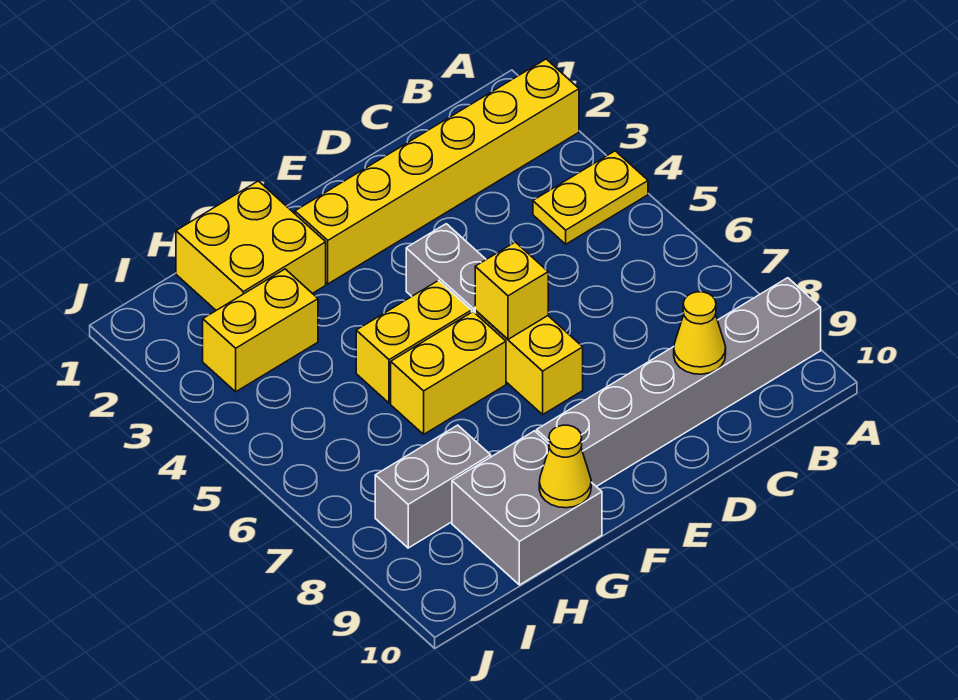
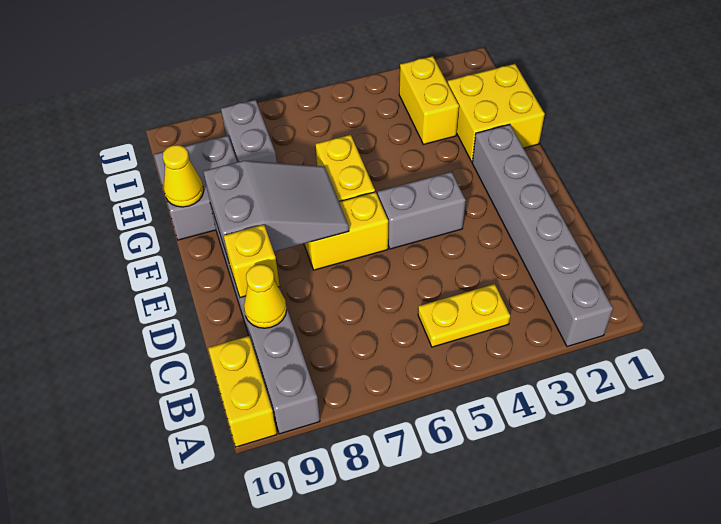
yellow brick A2:F2 level 1 -> grey brick A2:F2 level 1
yellow plate A4:B4 level 1 -> yellow plate B4:B5 level 1
yellow brick E6 level 2 -> yellow brick D9 level 2
none -> grey slope E7:F9 level 2 top 9
yellow brick F5:G5 level 1 -> yellow brick A10:B10 level 1

